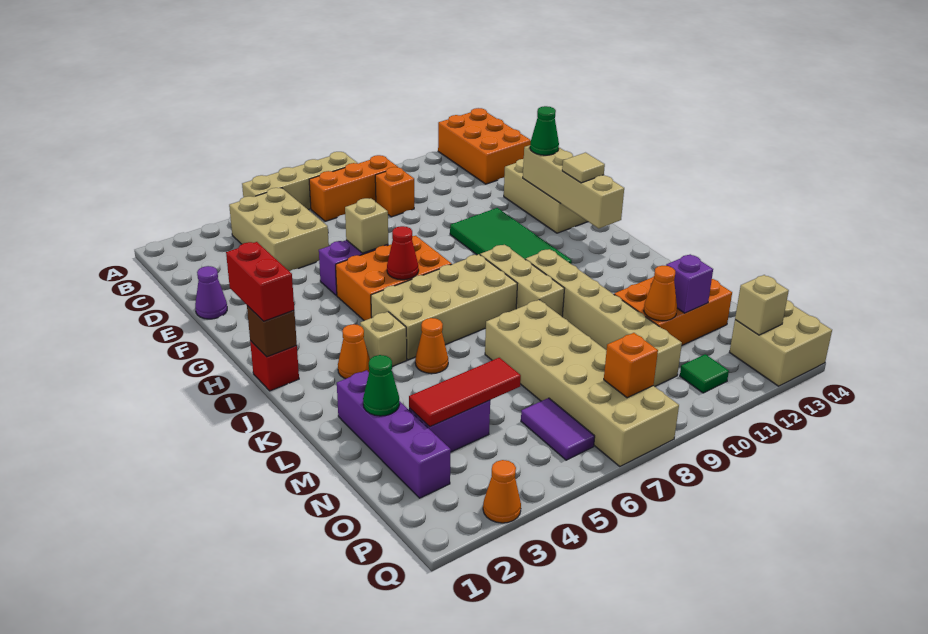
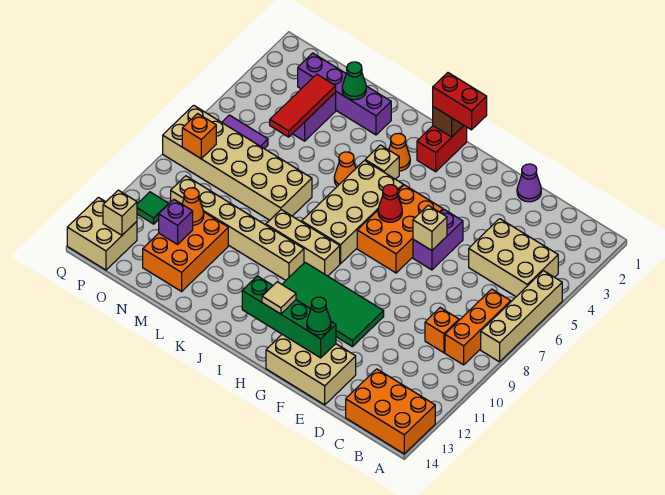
tan brick F13:I13 level 2 -> green brick F13:I13 level 2
red brick I1 level 1 -> red brick I1:I2 level 1
orange cone Q3 level 1 -> none

